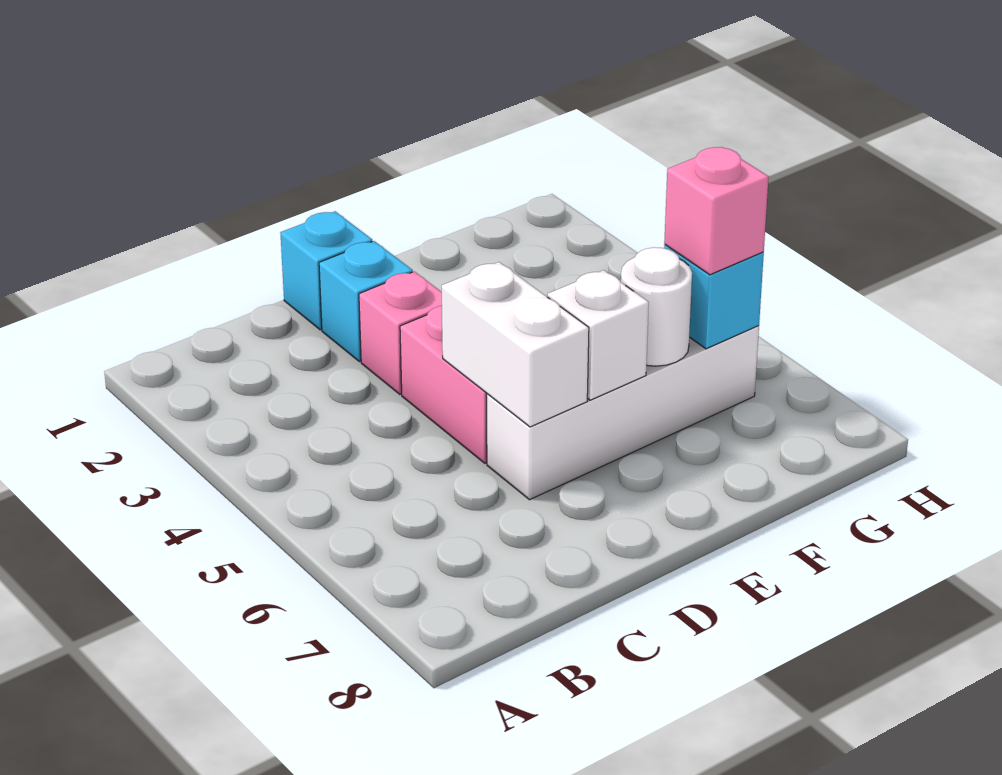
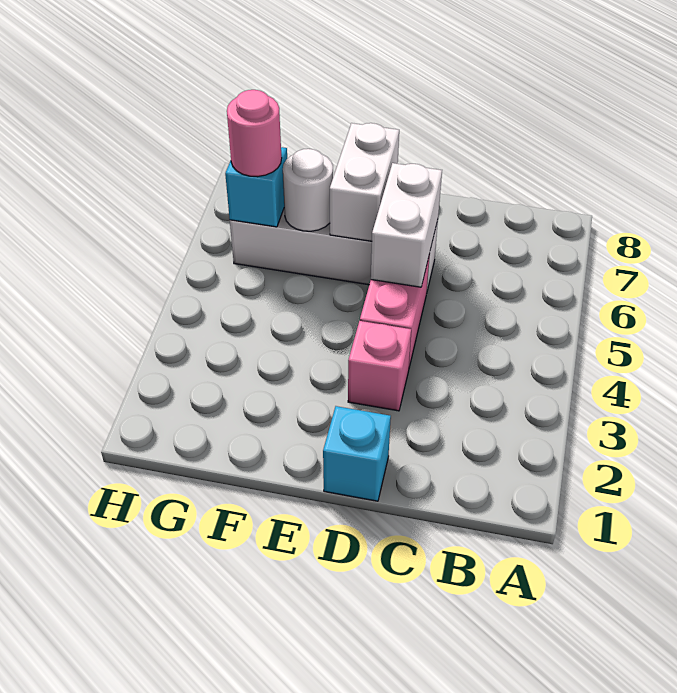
cyan brick D2 level 1 -> none
white brick E6 level 2 -> white brick E6:E7 level 2
pink brick G6 level 3 -> pink round brick G6 level 3

